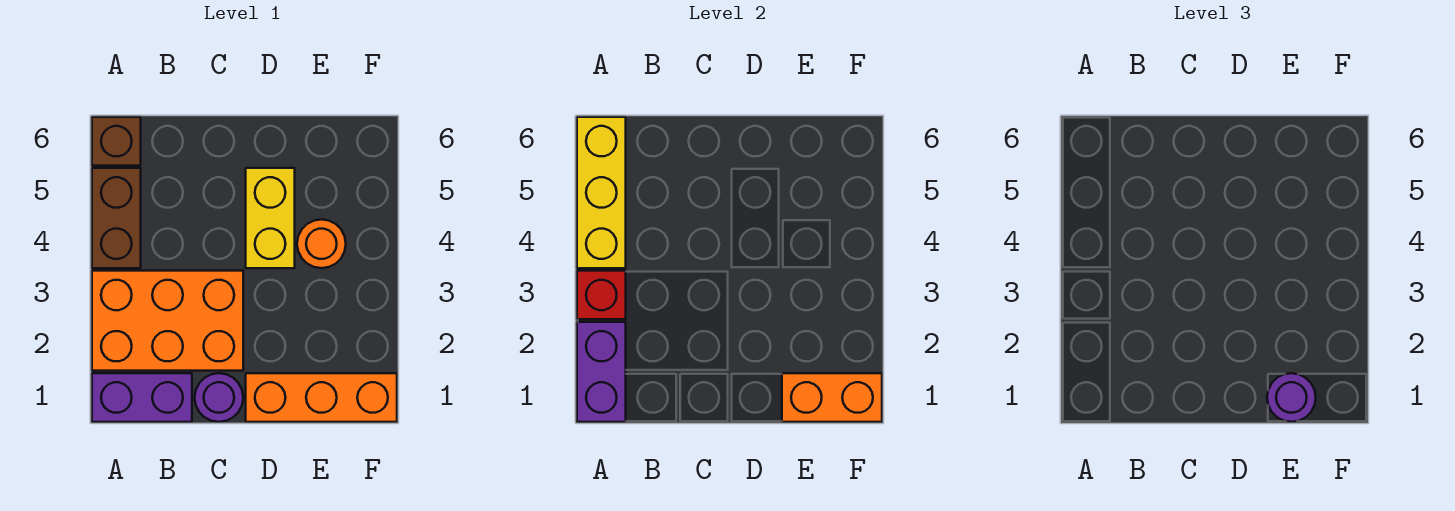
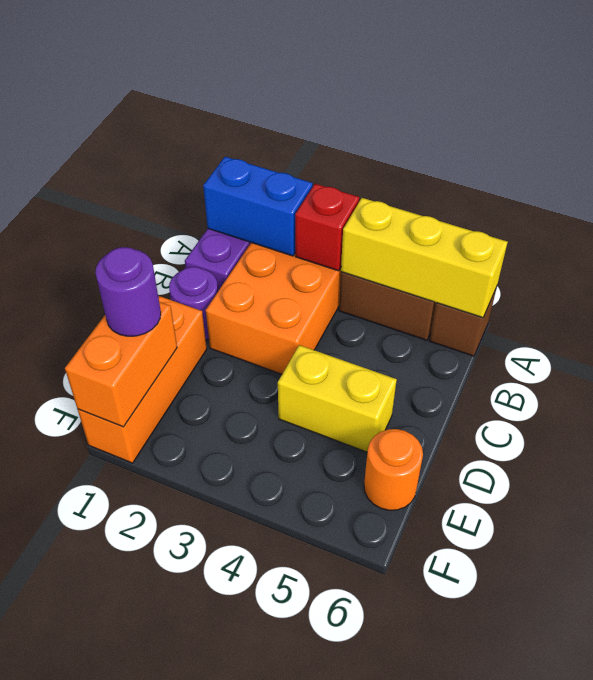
purple brick A1:A2 level 2 -> blue brick A1:A2 level 2
orange round brick E4 level 1 -> orange round brick E6 level 1

